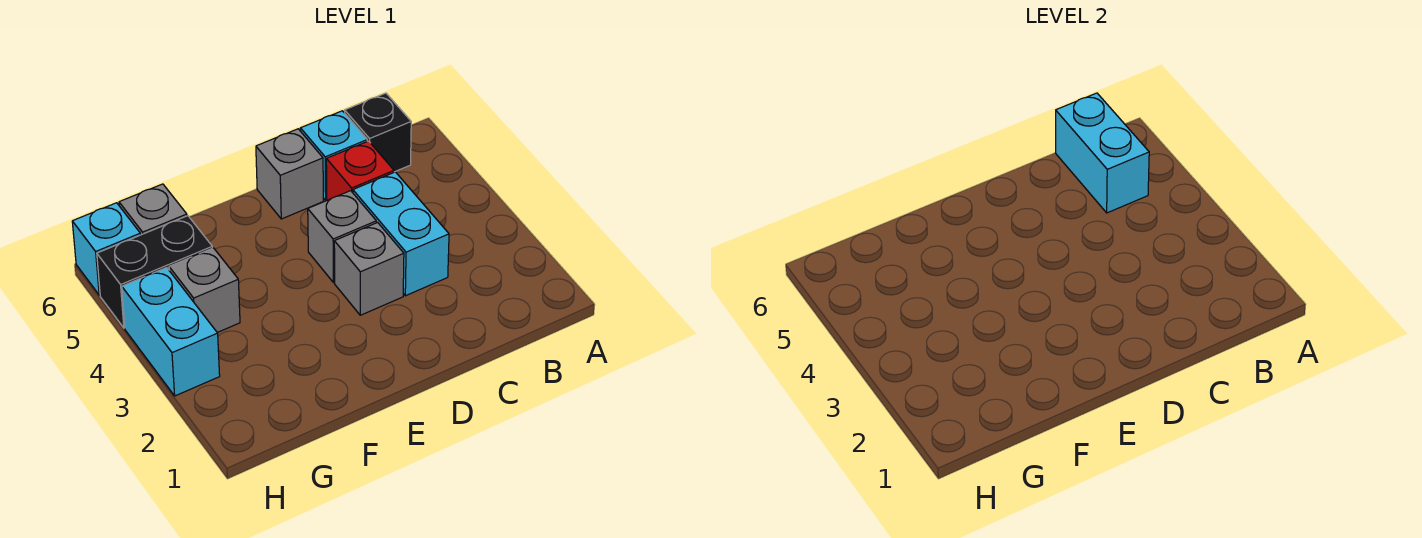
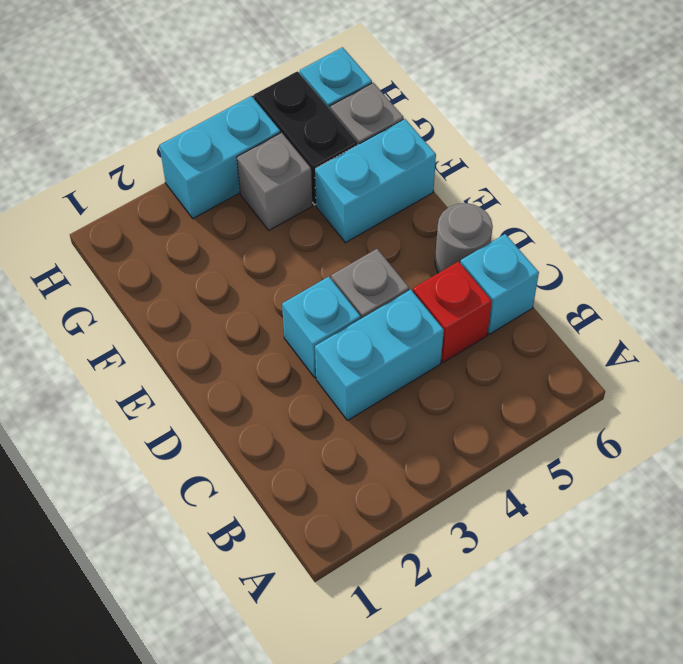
cyan brick B5:B6 level 2 -> cyan brick F5:F6 level 1
black brick B6 level 1 -> none
grey brick D3 level 1 -> cyan brick D3 level 1
grey brick D6 level 1 -> grey round brick D6 level 1

